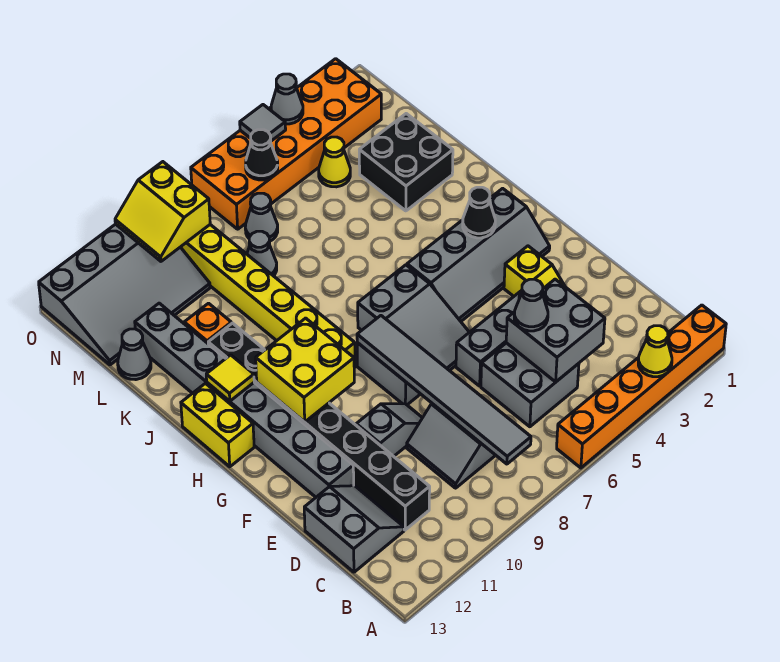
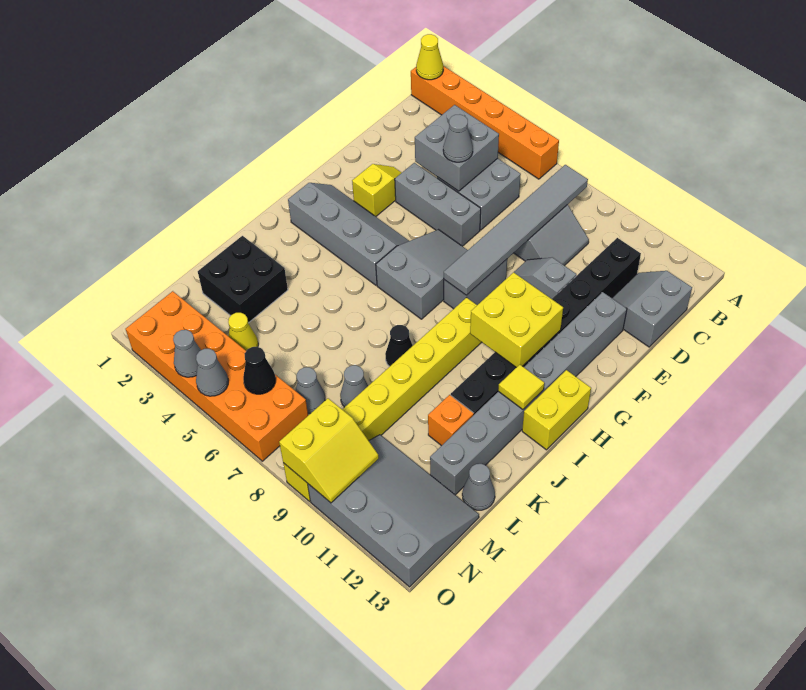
yellow cone A3 level 2 -> yellow cone A1 level 2
black cone H3 level 2 -> black cone J8 level 1
grey tile O5 level 2 -> grey cone O5 level 2

